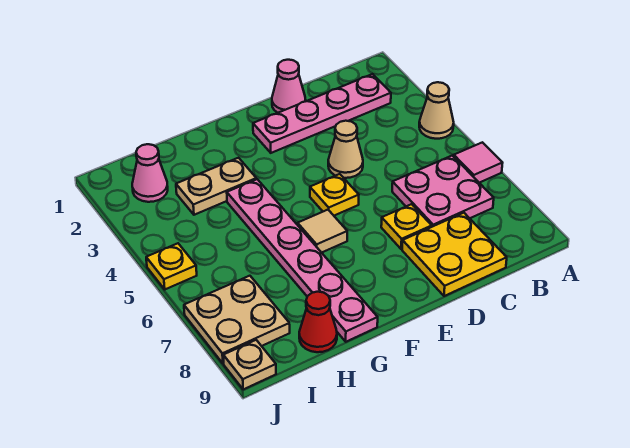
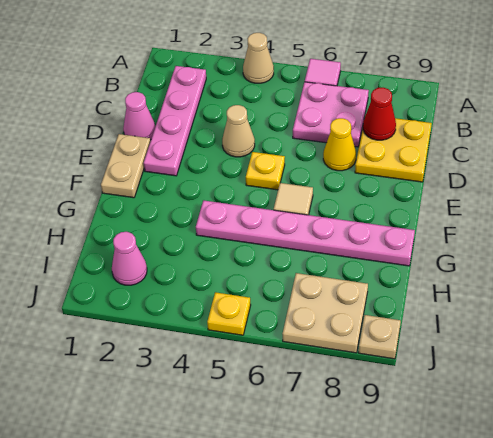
yellow plate D7 level 1 -> yellow cone D7 level 1
tan plate G3:H3 level 1 -> tan plate E1:F1 level 1
red cone H9 level 1 -> red cone C8 level 2

